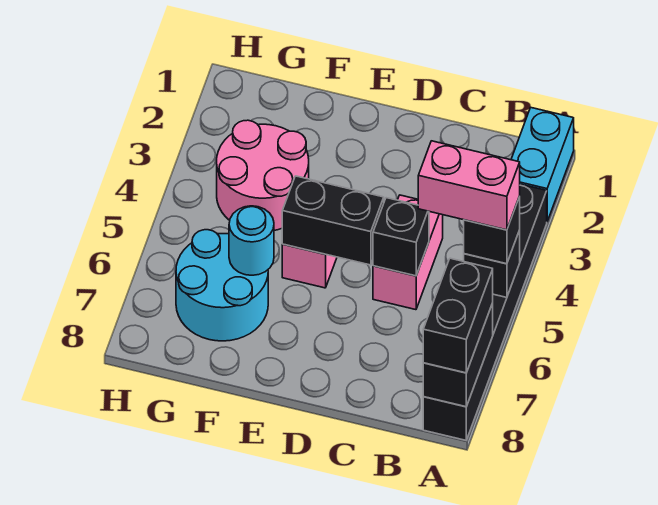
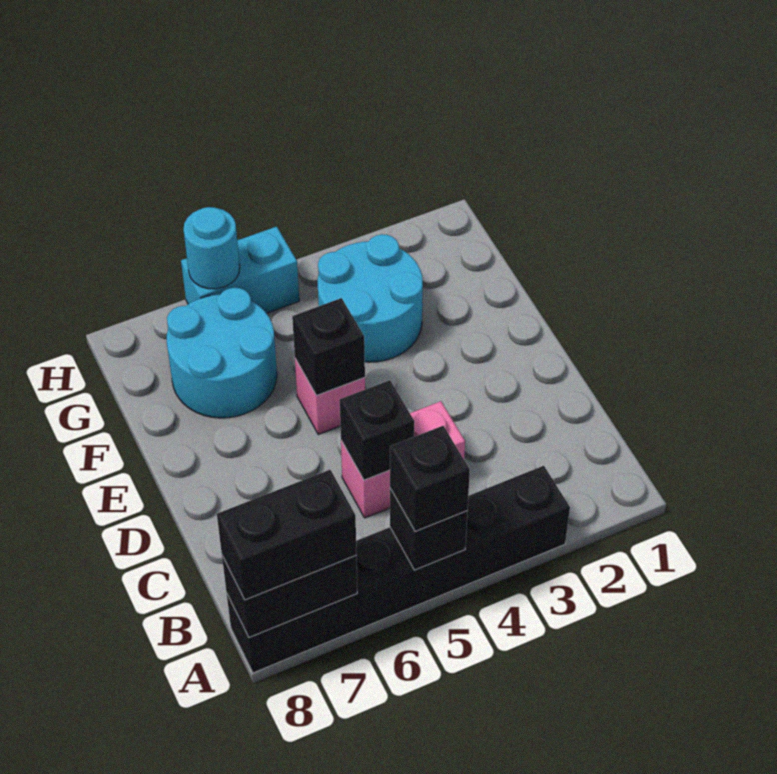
cyan brick A1:A2 level 1 -> cyan brick H5:H6 level 1
pink brick A5:B5 level 4 -> none
black brick D5:E5 level 2 -> black brick E5 level 2
pink round brick F3:G4 level 1 -> cyan round brick F3:G4 level 1
cyan round brick F6 level 2 -> cyan round brick H6 level 2

